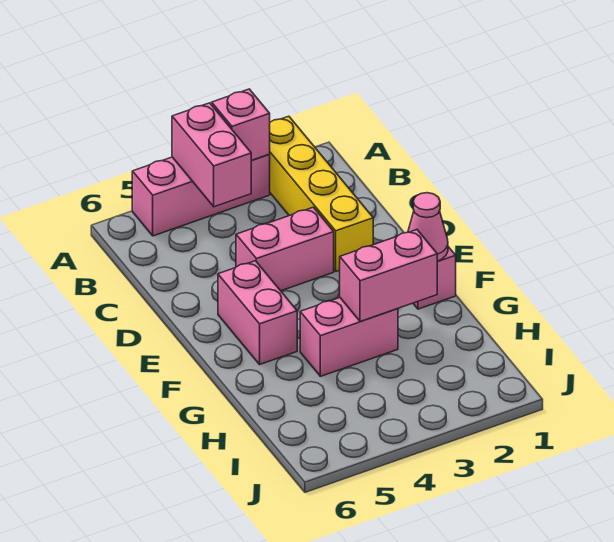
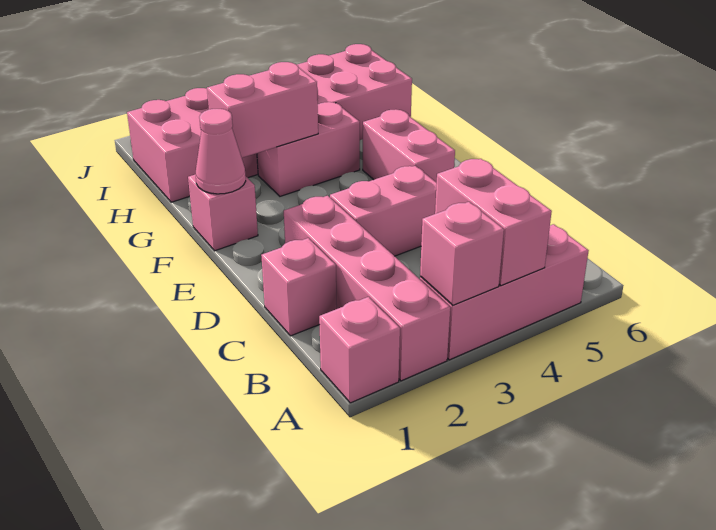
none -> pink brick A1 level 1
yellow brick A2:D2 level 1 -> pink brick A2:D2 level 1
none -> pink brick C1 level 1
none -> pink brick H1:I6 level 1

